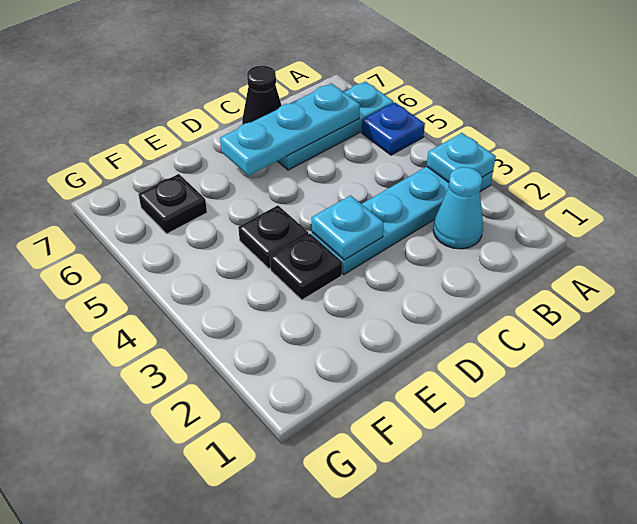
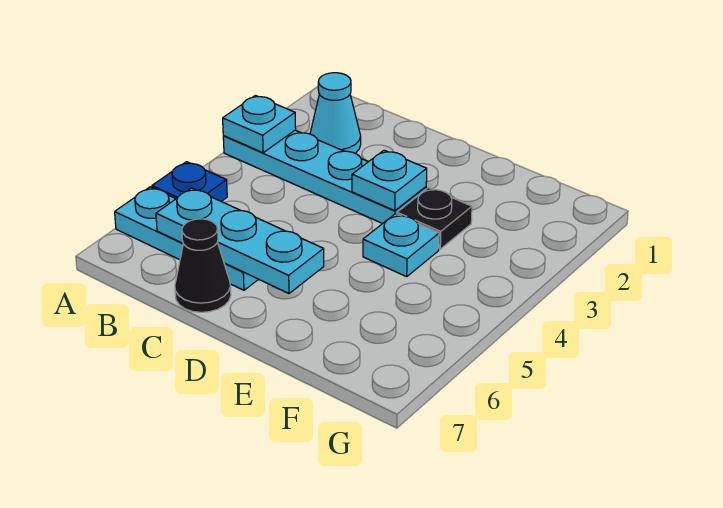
black plate E4 level 1 -> cyan plate E4 level 1
black plate F6 level 1 -> none

